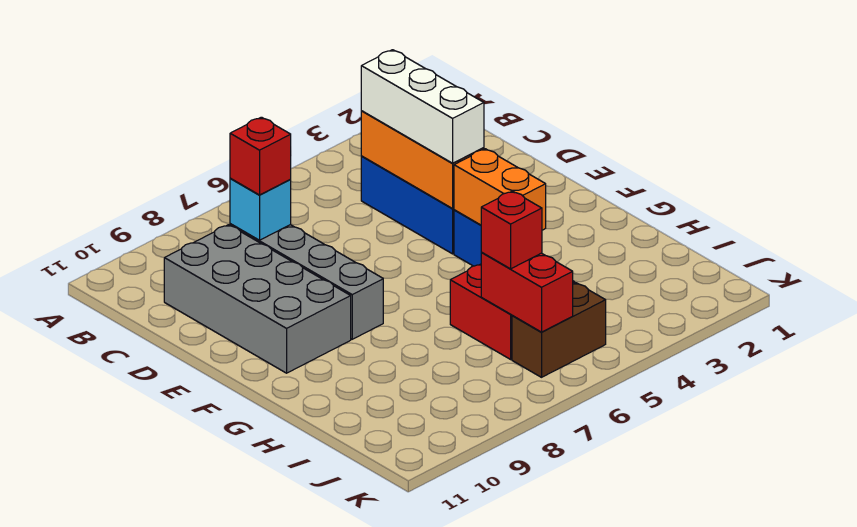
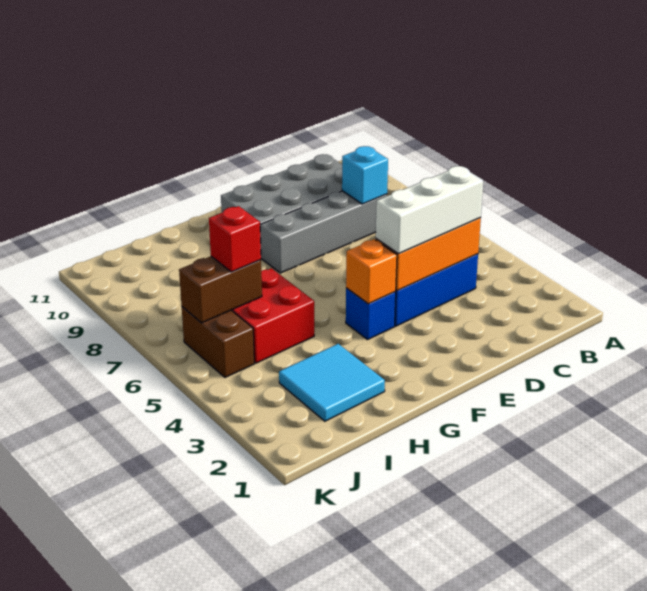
red brick C8 level 3 -> none
orange brick F4:G4 level 2 -> orange brick F4 level 2
none -> cyan tile H2:I3 level 1
red brick I6:J6 level 2 -> brown brick I6:J6 level 2

